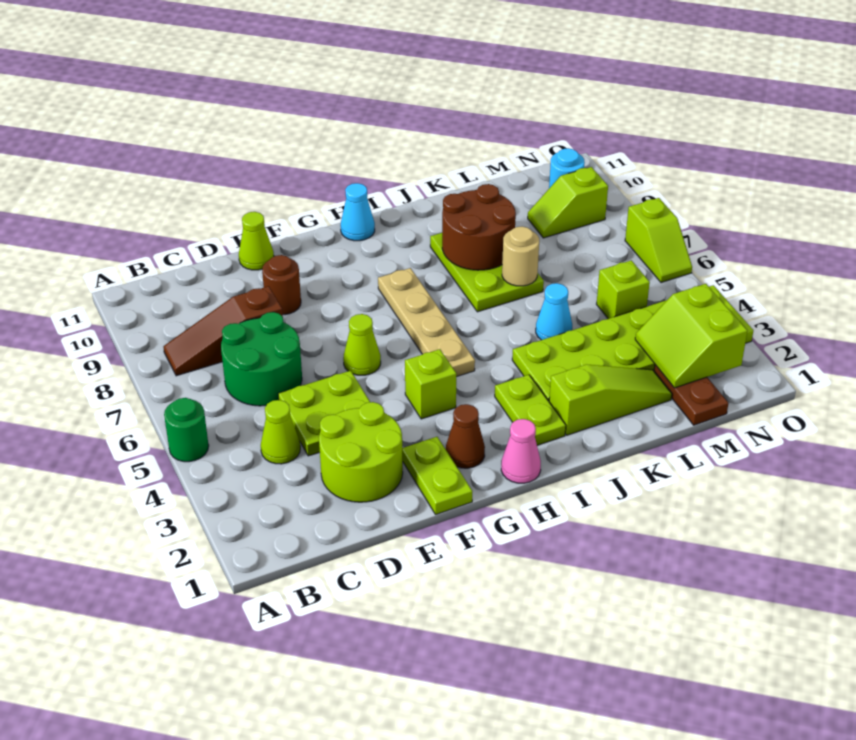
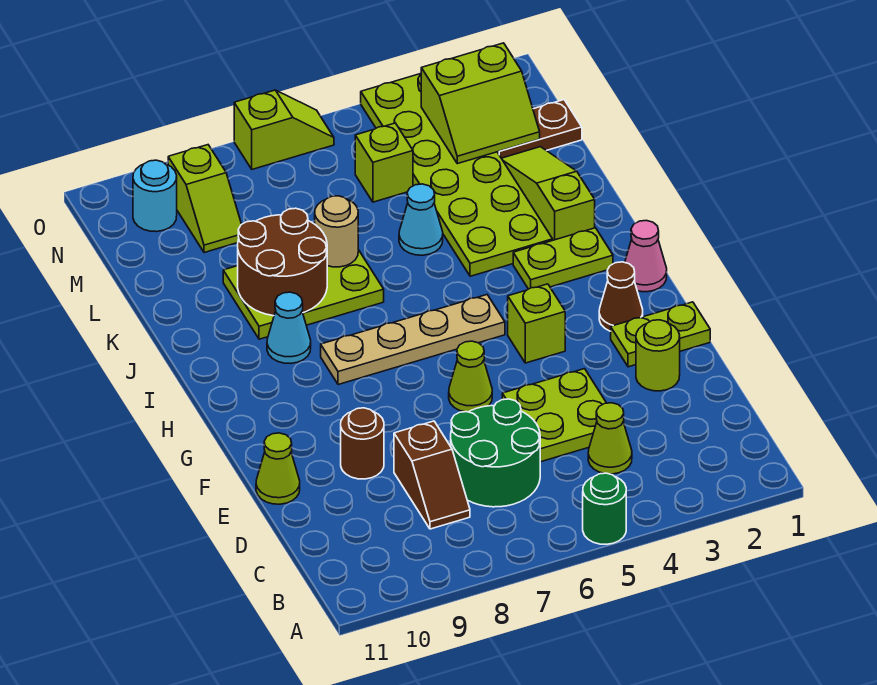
brown slope B8:D8 level 1 top D -> brown slope C8:D8 level 1 top D
lime round brick D2:E3 level 1 -> lime round brick E2 level 1
cyan cone H11 level 1 -> cyan cone I9 level 1

